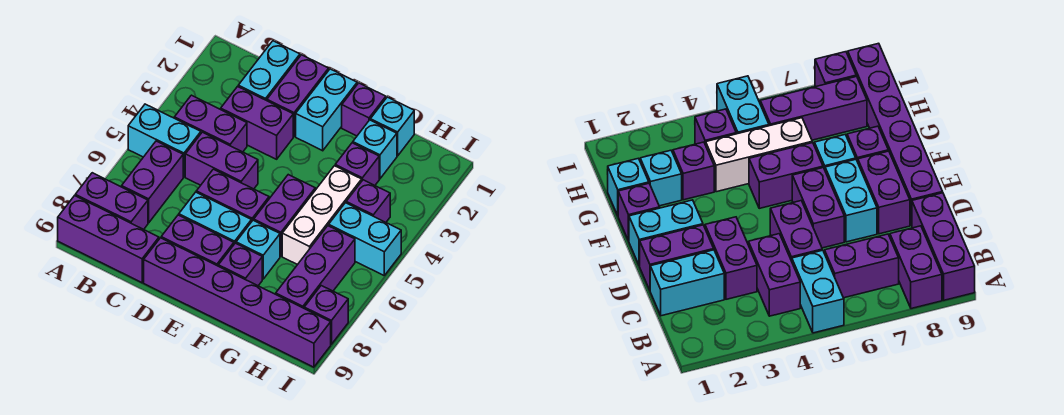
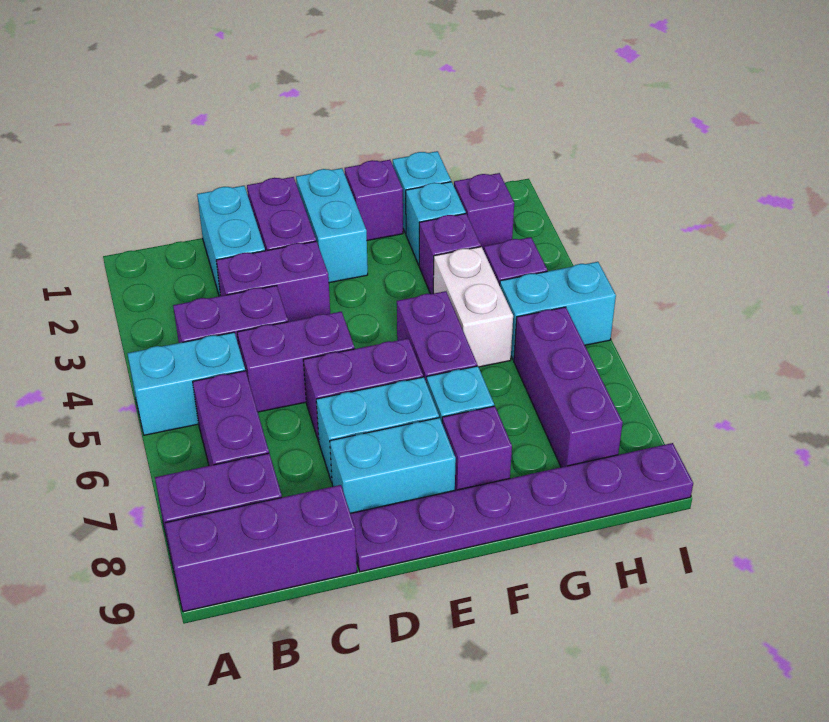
purple brick D8:E8 level 1 -> cyan brick D8:E8 level 1
purple brick D9:I9 level 1 -> purple plate D9:I9 level 1
white brick G4:G6 level 1 -> white brick G4:G5 level 1
purple brick I8 level 1 -> purple brick H2 level 1

